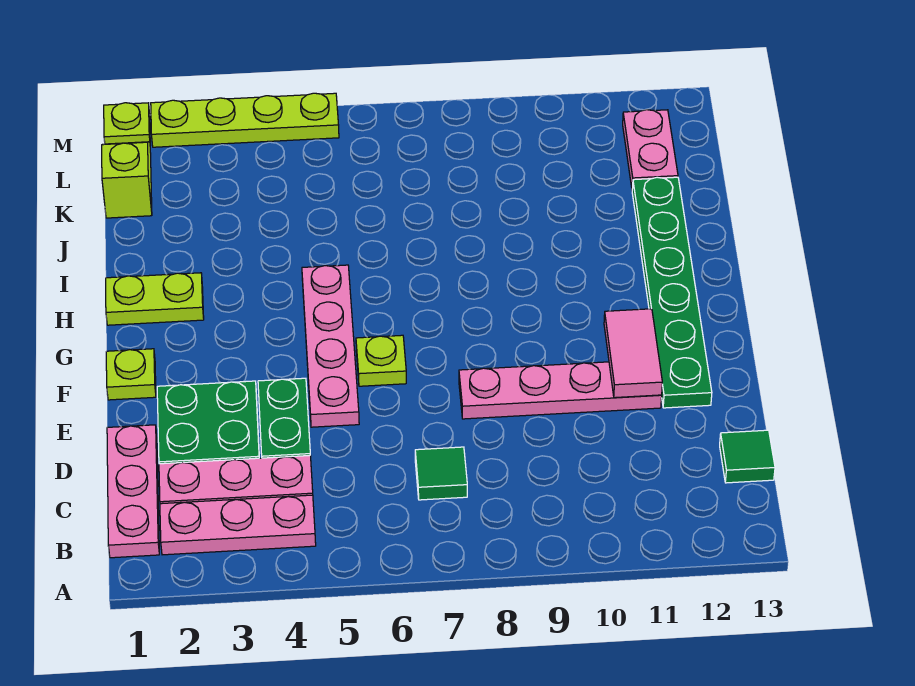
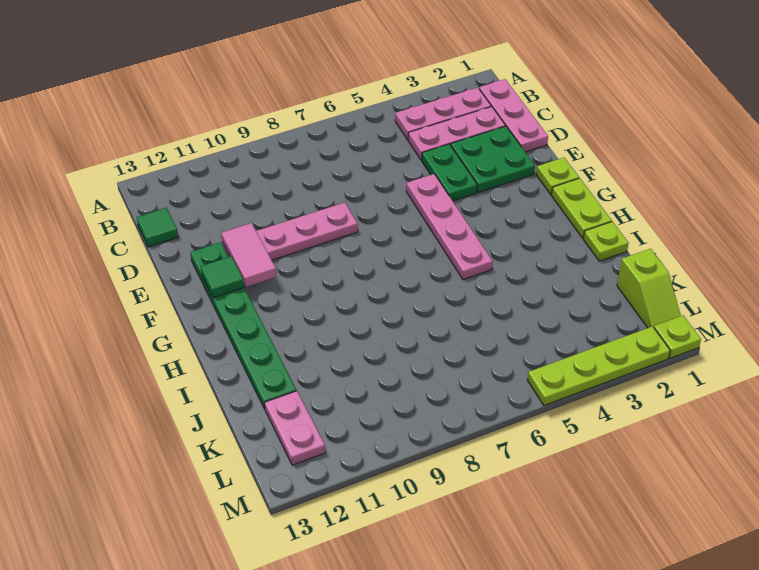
green tile C7 level 1 -> green tile F12 level 2
lime plate F6 level 1 -> lime plate I1 level 1
lime plate H1:H2 level 1 -> lime plate G1:H1 level 1

